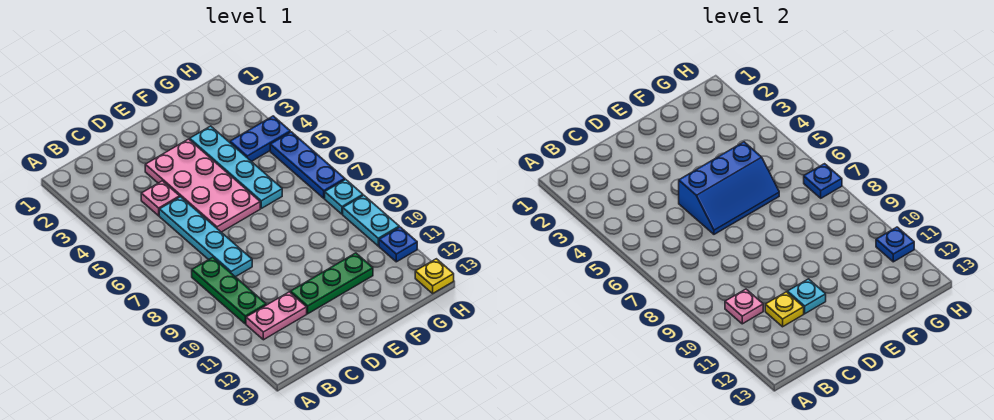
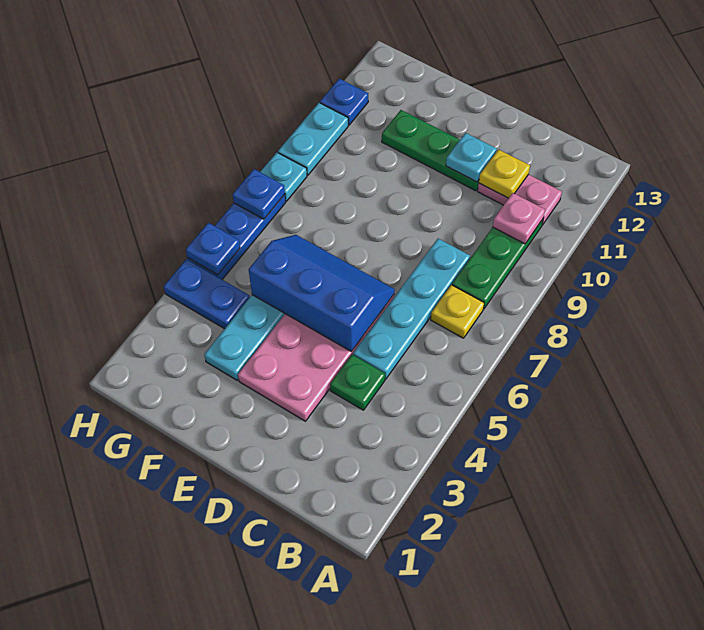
pink plate C4 level 1 -> green plate C4 level 1
blue plate H11 level 2 -> blue plate H5 level 2
yellow plate H13 level 1 -> yellow plate B7 level 1

